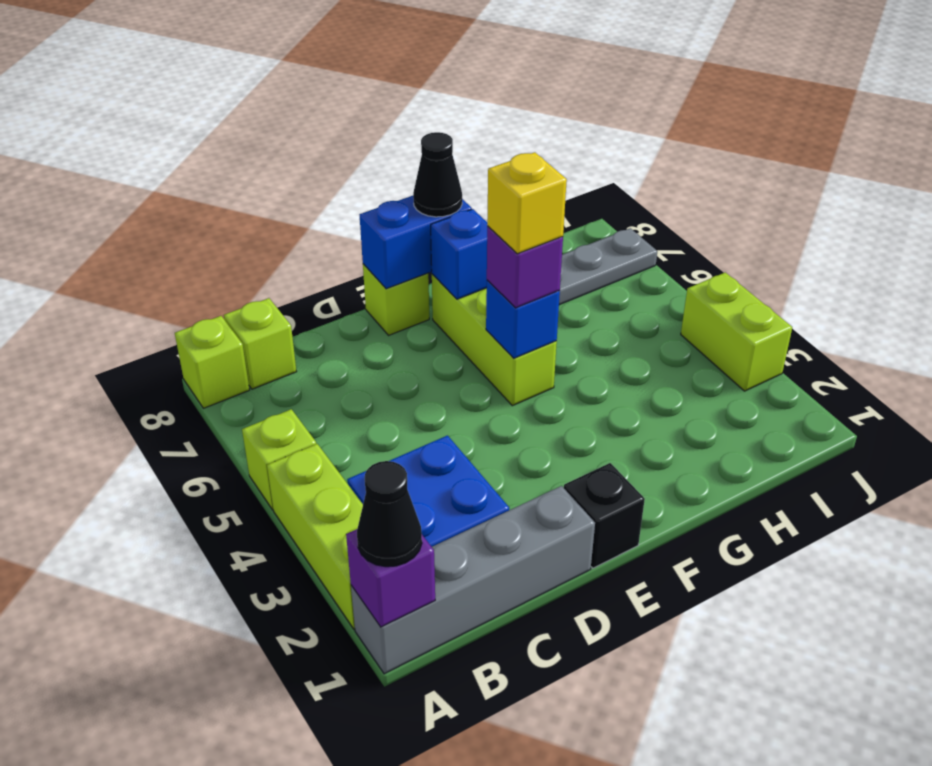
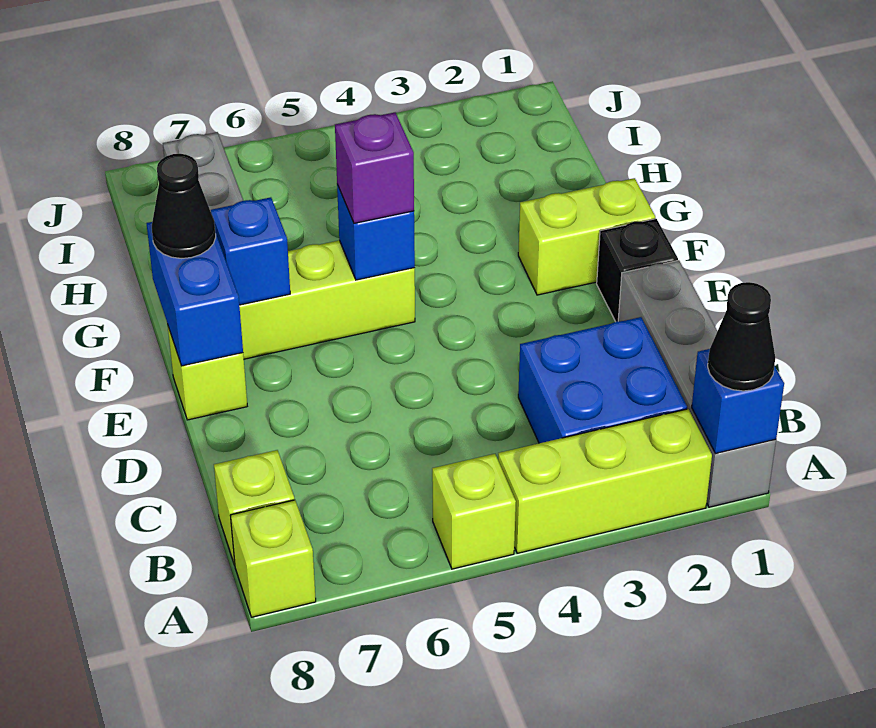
purple brick A1 level 2 -> blue brick A1 level 2
yellow brick F5 level 4 -> none
lime brick J3:J4 level 1 -> lime brick F1:F2 level 1

